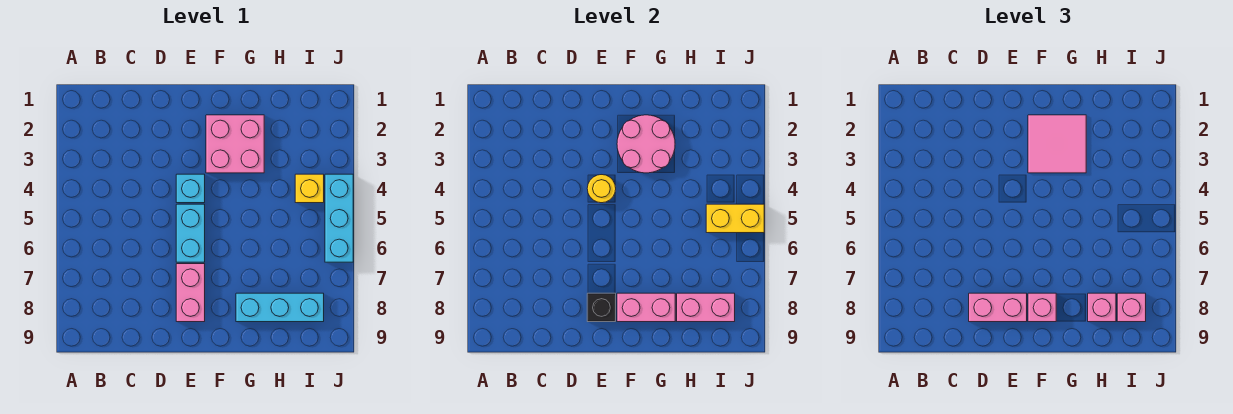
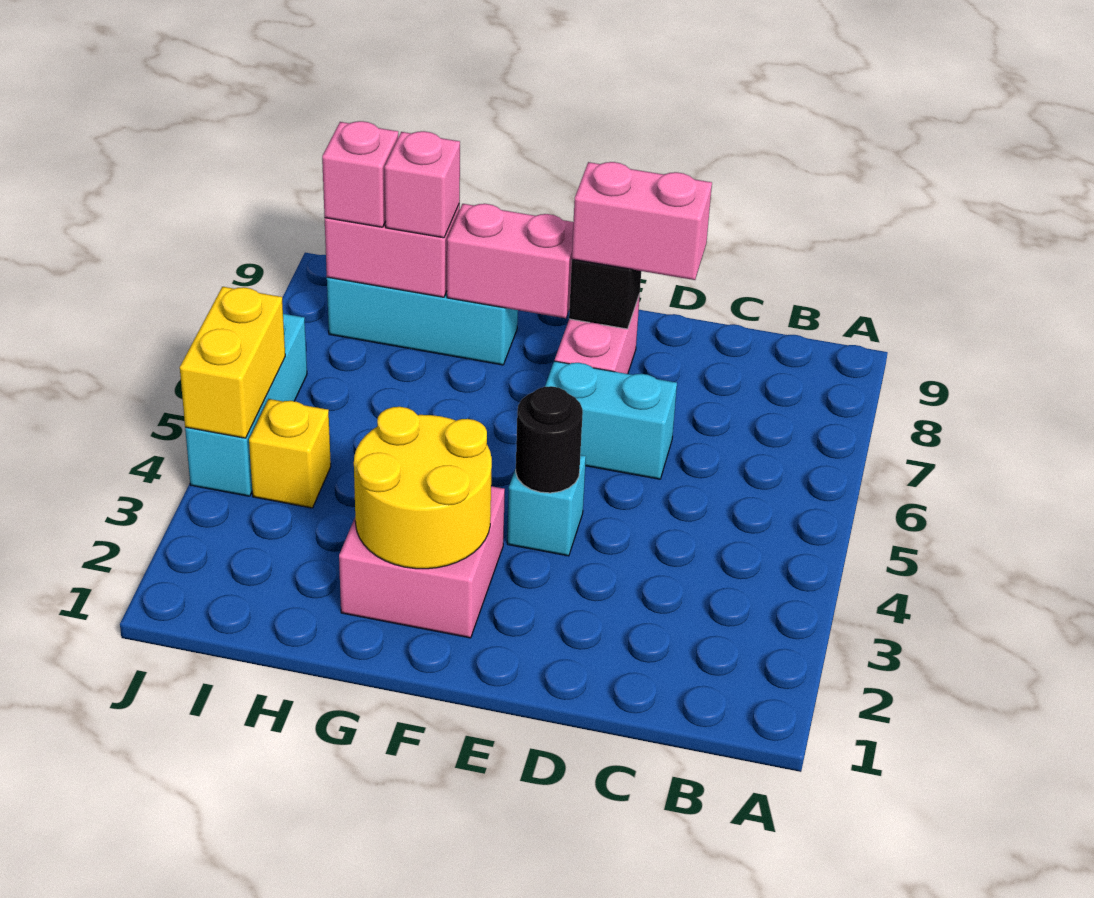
yellow round brick E4 level 2 -> black round brick E4 level 2
cyan brick E5:E6 level 1 -> cyan brick D6:E6 level 1
pink round brick F2:G3 level 2 -> yellow round brick F2:G3 level 2
pink tile F2:G3 level 3 -> none
pink brick F8 level 3 -> none
yellow brick I5:J5 level 2 -> yellow brick J4:J5 level 2

